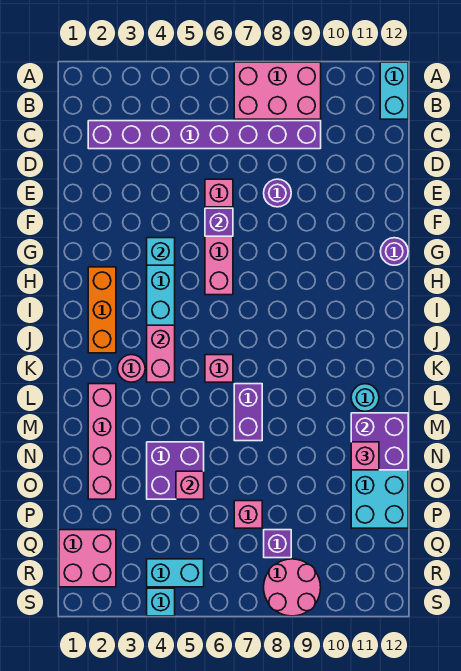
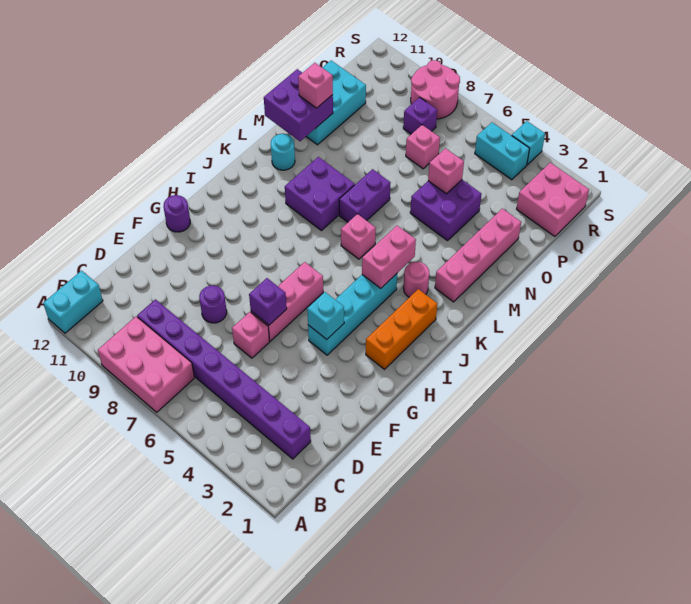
none -> purple brick K8:L9 level 1

